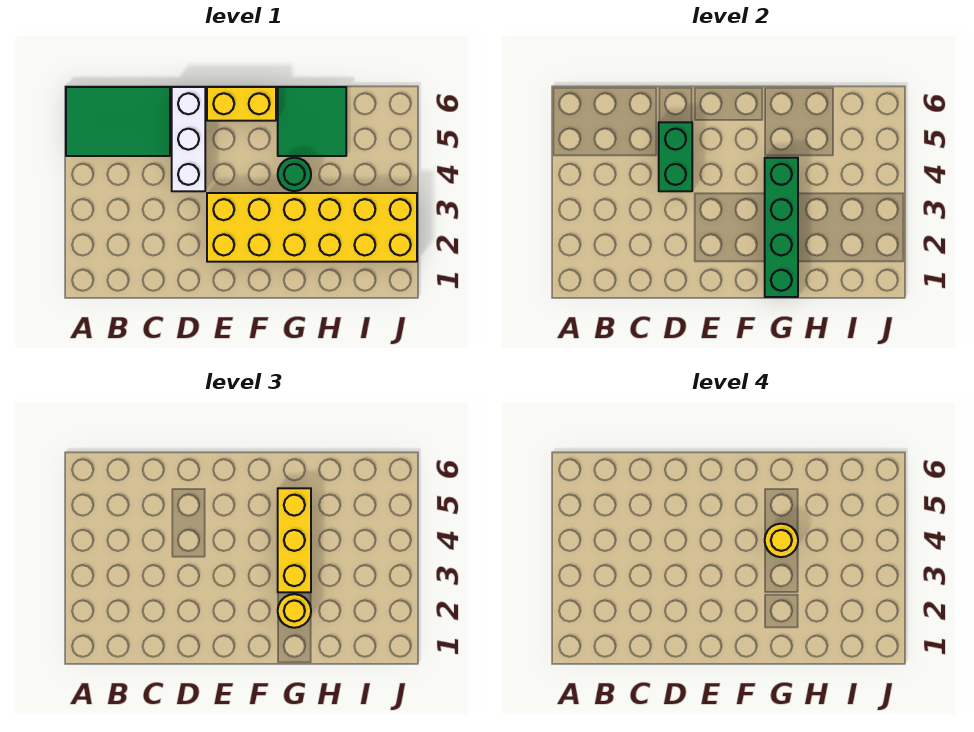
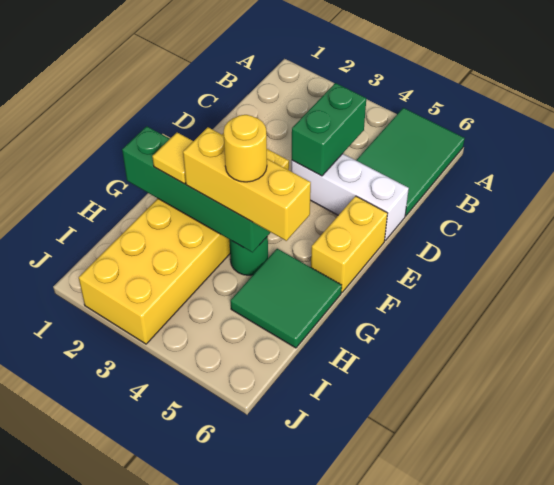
green brick D4:D5 level 2 -> green brick C4:D4 level 2
yellow round brick G2 level 3 -> yellow tile G2 level 3

